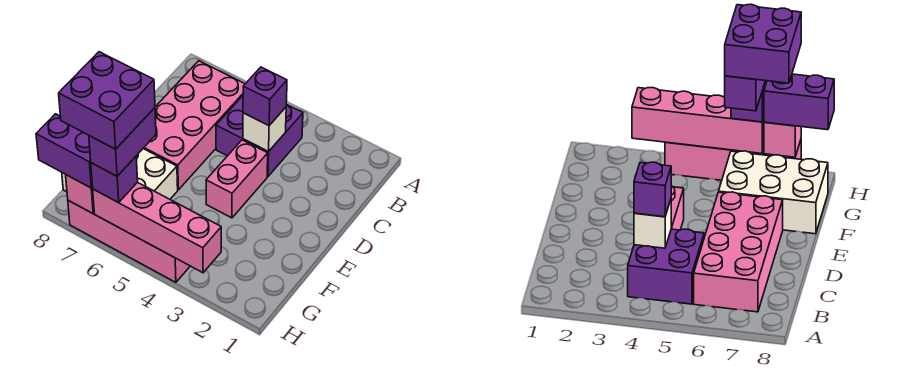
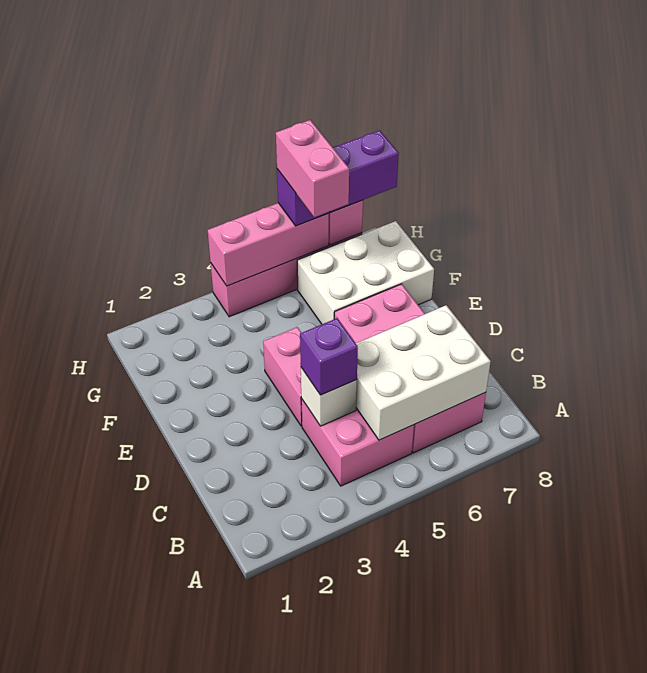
purple brick B4:C5 level 1 -> pink brick B4:C5 level 1
none -> white brick B5:C7 level 2
purple brick G6:H6 level 4 -> pink brick G6:H6 level 4
purple brick G6:H7 level 5 -> none
pink brick H3:H6 level 2 -> pink brick H4:H6 level 2

